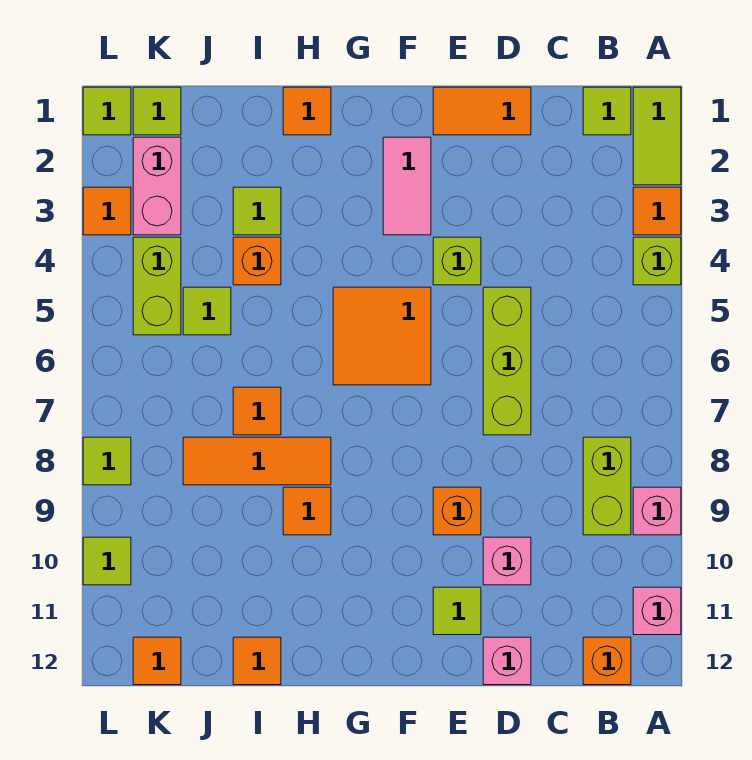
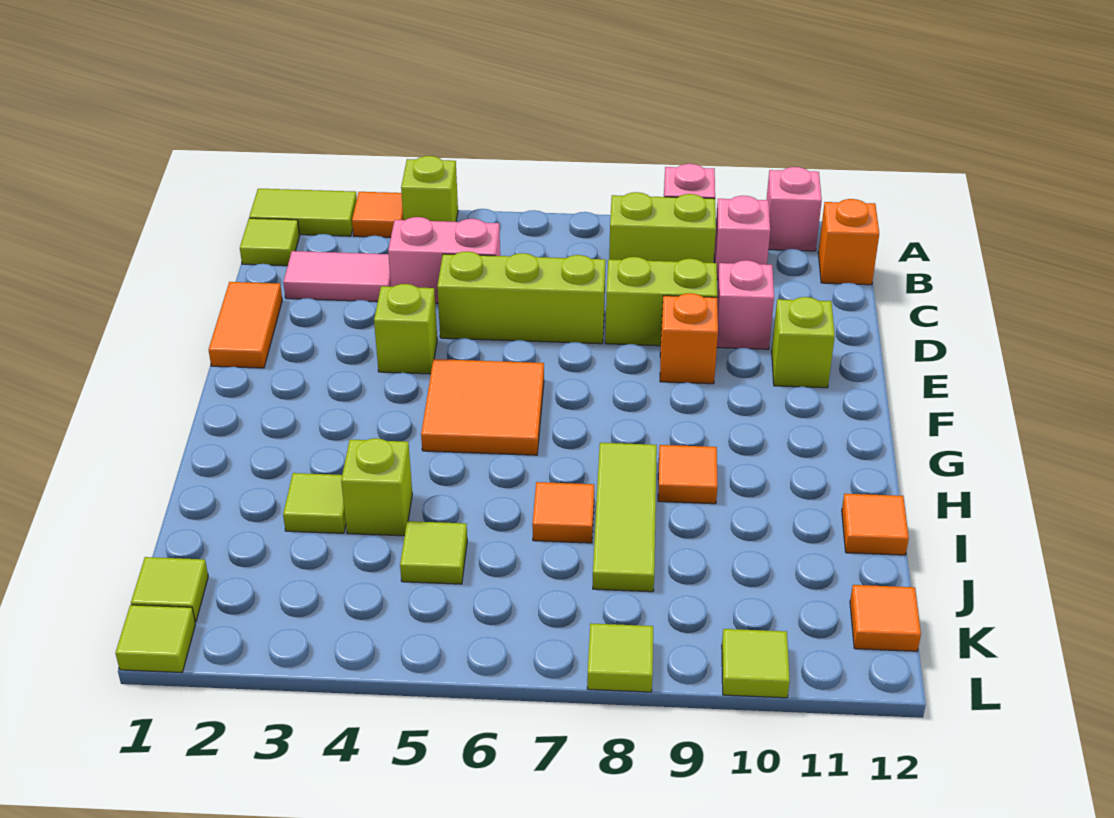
pink brick D12 level 1 -> pink brick B10 level 1
lime tile E11 level 1 -> lime brick E11 level 1
pink tile F2:F3 level 1 -> pink tile C2:C3 level 1
orange tile H1 level 1 -> none
orange tile H8:J8 level 1 -> lime tile H8:J8 level 1
orange brick I4 level 1 -> lime brick I4 level 1
pink brick K2:K3 level 1 -> pink brick C4:C5 level 1
lime brick K4:K5 level 1 -> lime brick D8:D9 level 1
orange tile L3 level 1 -> none

